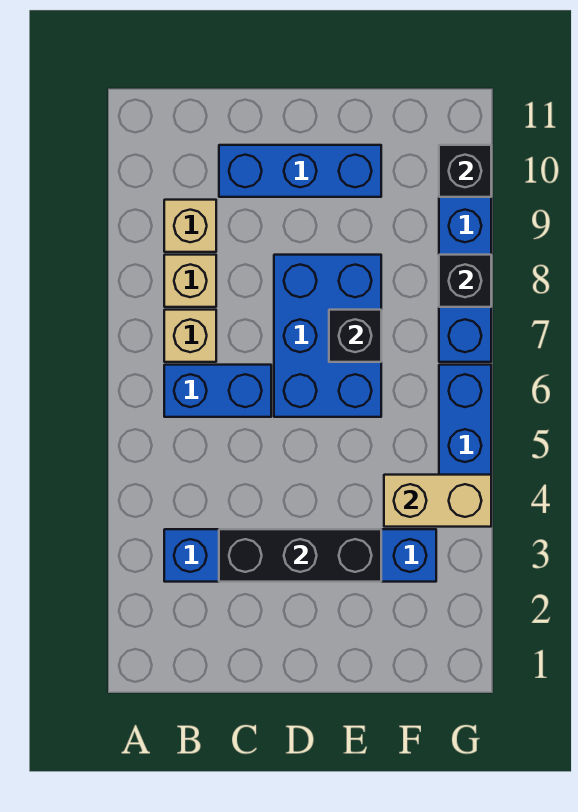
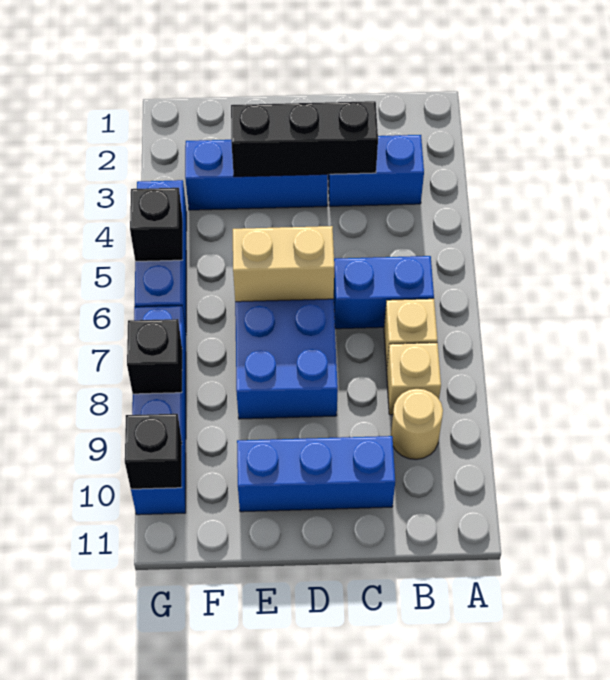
tan brick B9 level 1 -> tan round brick B9 level 1
black brick E7 level 2 -> black brick G5 level 2
tan brick F4:G4 level 2 -> tan brick D6:E6 level 2

